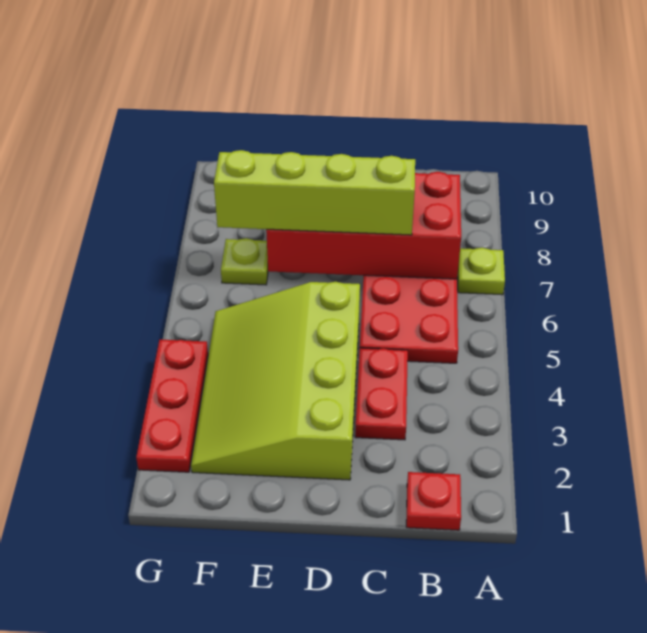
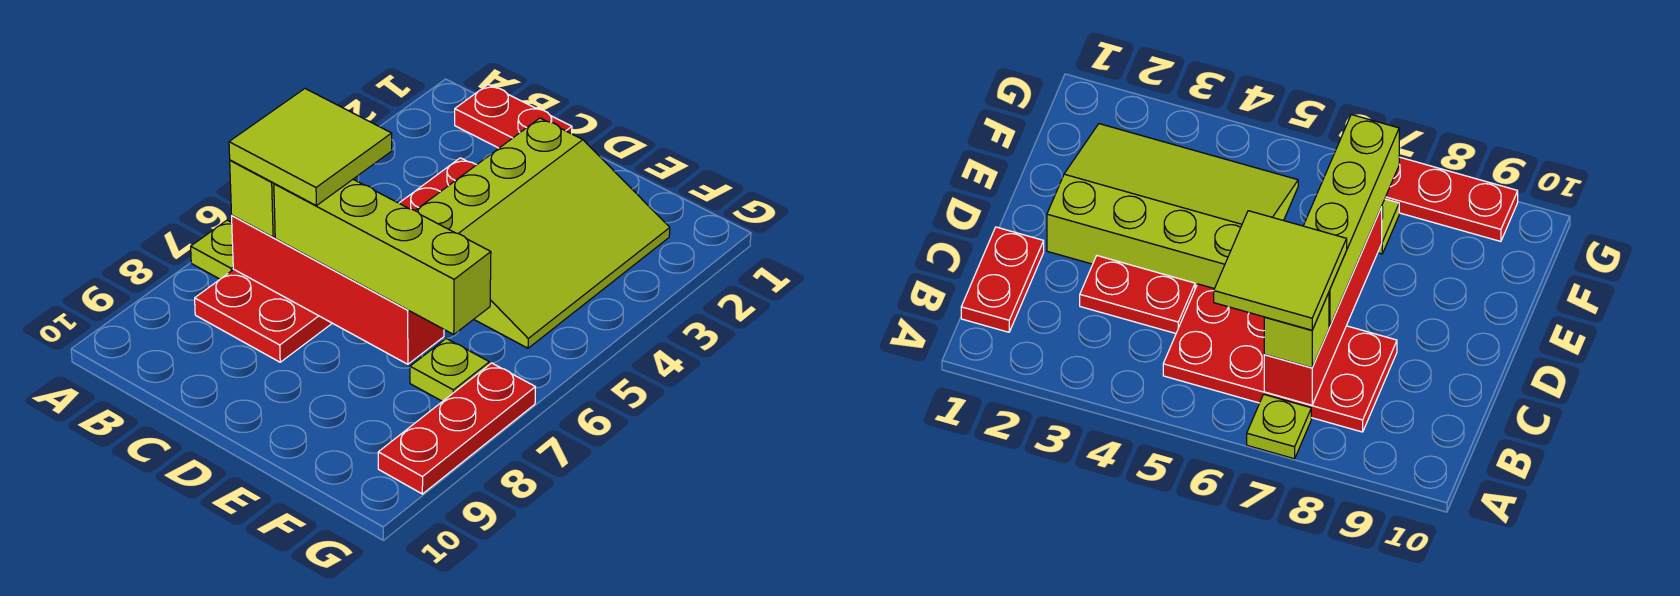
red plate B1 level 1 -> red plate B1:C1 level 1
none -> lime tile B6:C7 level 4
red brick B7:E8 level 2 -> red brick B7:E7 level 2
none -> lime brick B7 level 3
red plate G2:G4 level 1 -> red plate G7:G9 level 1

